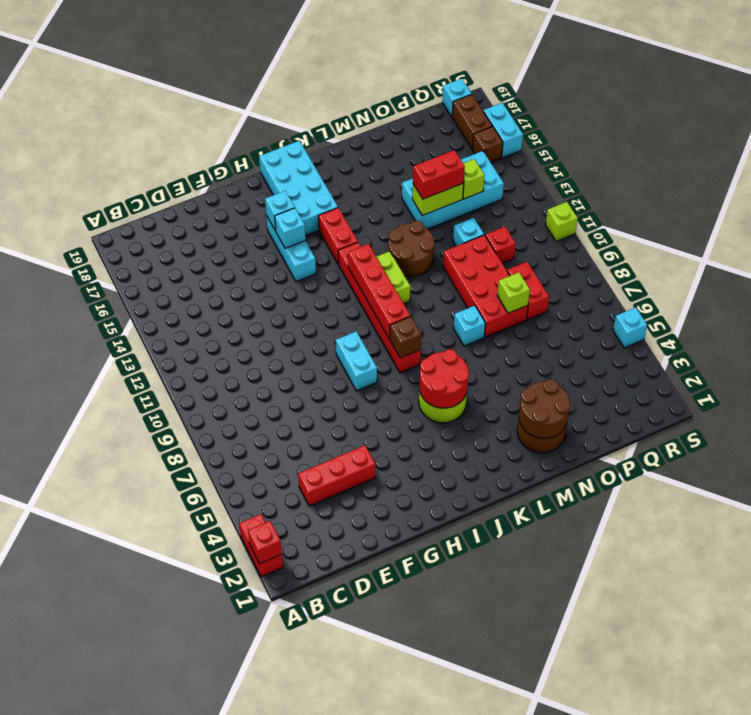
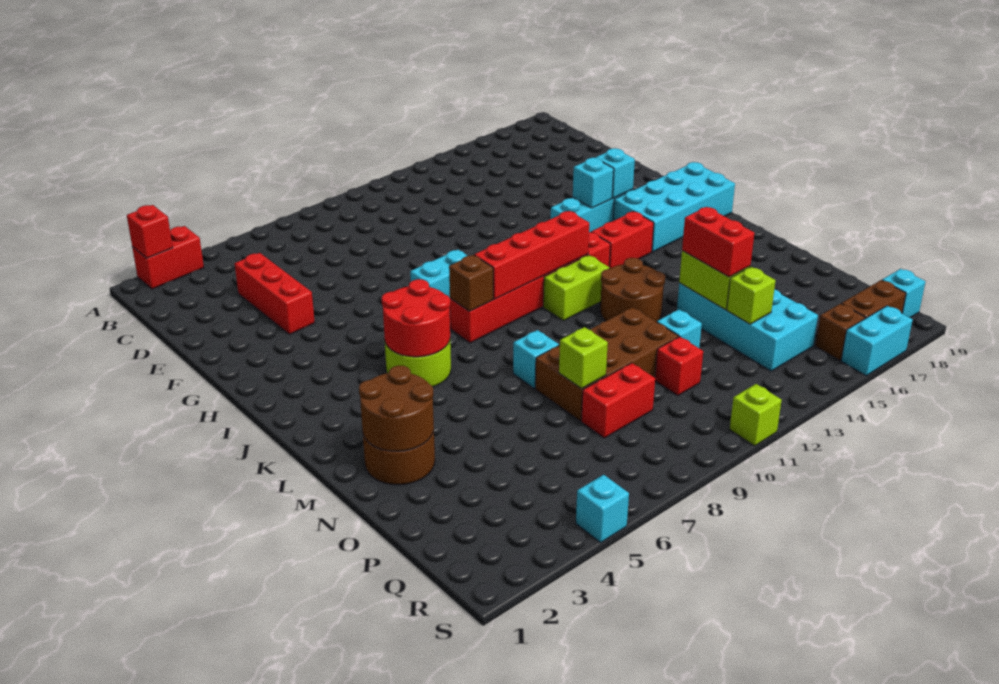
red brick N8:O11 level 1 -> brown brick N8:O11 level 1

